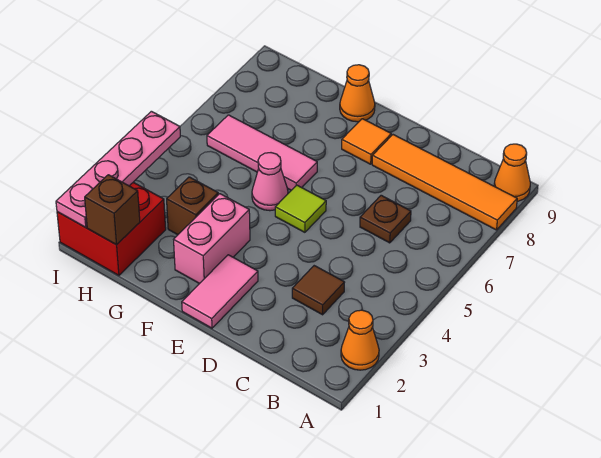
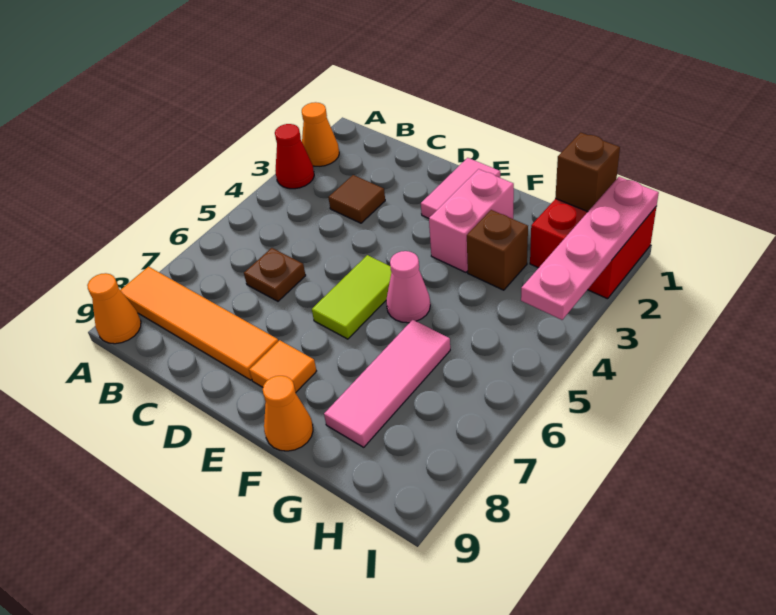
none -> red cone A3 level 1
lime tile E5 level 1 -> lime tile E5:E6 level 1
pink tile F6:H6 level 1 -> pink tile G6:G8 level 1

